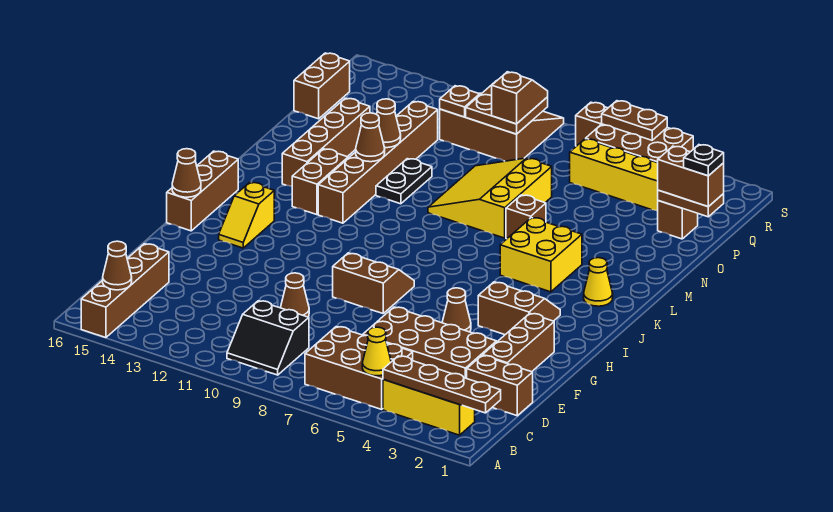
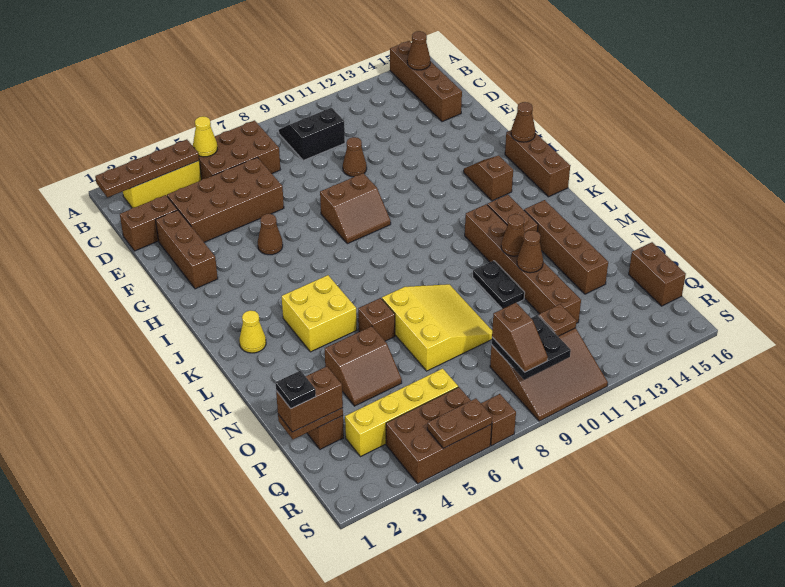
brown slope H3:I4 level 1 top H -> brown slope N4:O5 level 1 top N
yellow slope H14:I14 level 1 top I -> brown slope H14:I14 level 1 top I
brown plate Q9:R10 level 2 -> black plate Q9:R10 level 2

